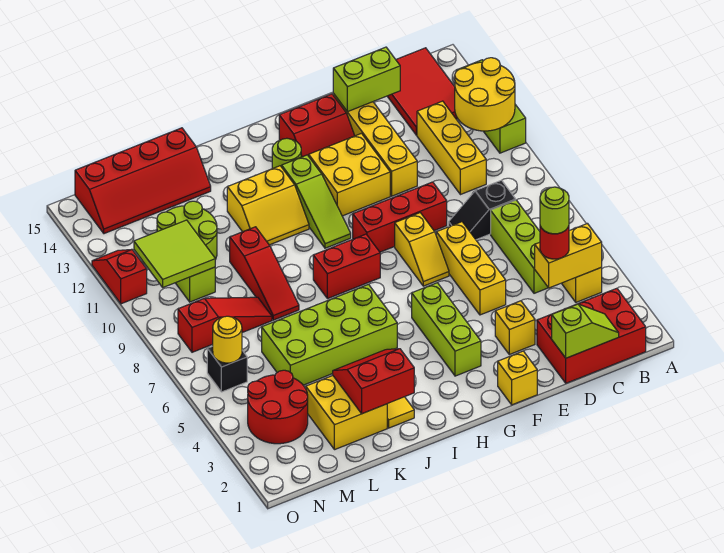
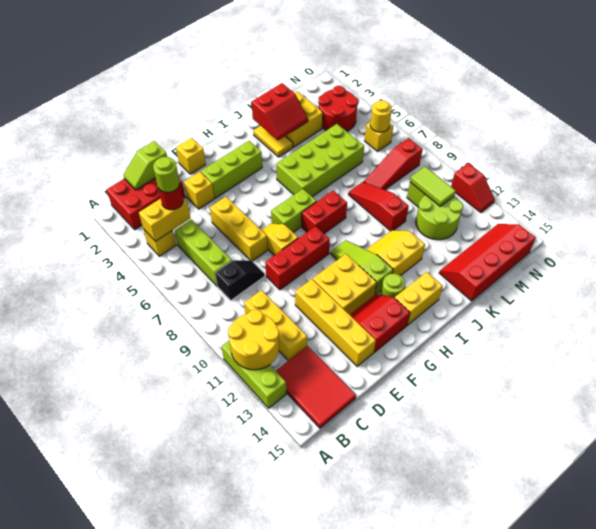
lime brick D14:E14 level 2 -> lime brick G7:H7 level 1
lime brick G3:G5 level 1 -> lime brick F3:H3 level 1
none -> yellow brick H14:I14 level 1
lime tile M10:N11 level 2 -> lime tile M10:M11 level 2
black brick N6 level 1 -> yellow brick N6 level 1

